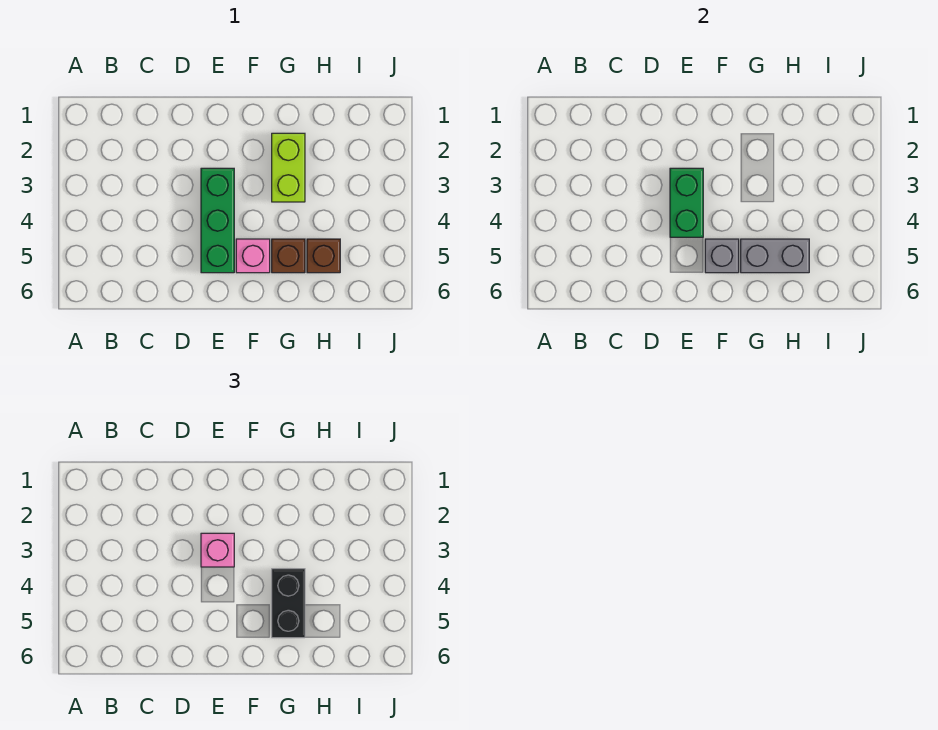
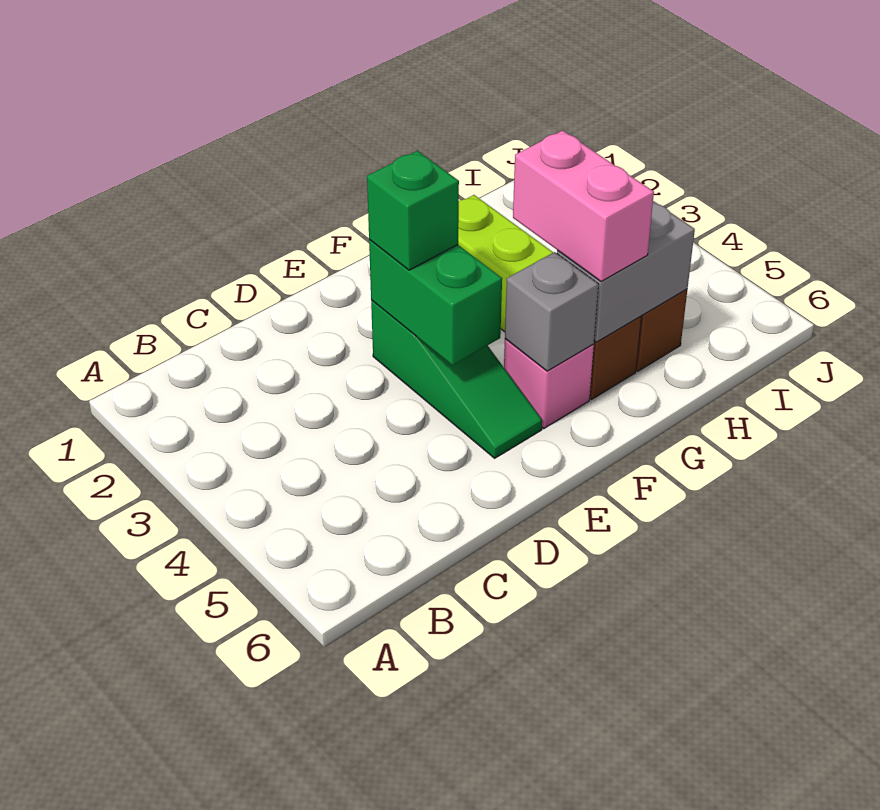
green brick E3:E5 level 1 -> green slope E3:E5 level 1 top 3
pink brick E3 level 3 -> green brick E3 level 3
black brick G4:G5 level 3 -> pink brick G4:G5 level 3

